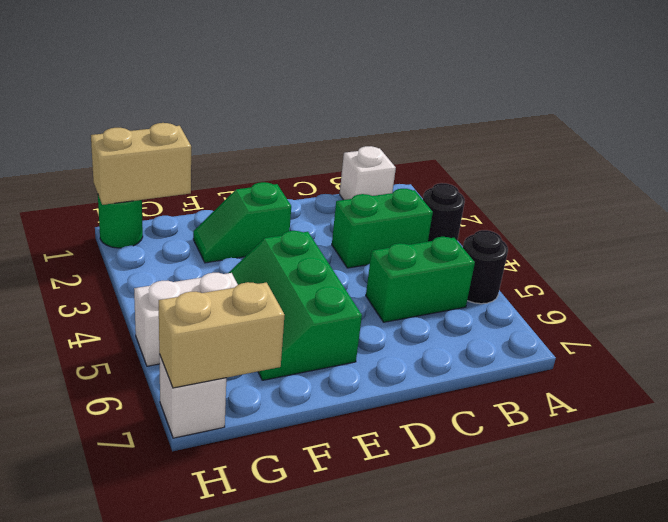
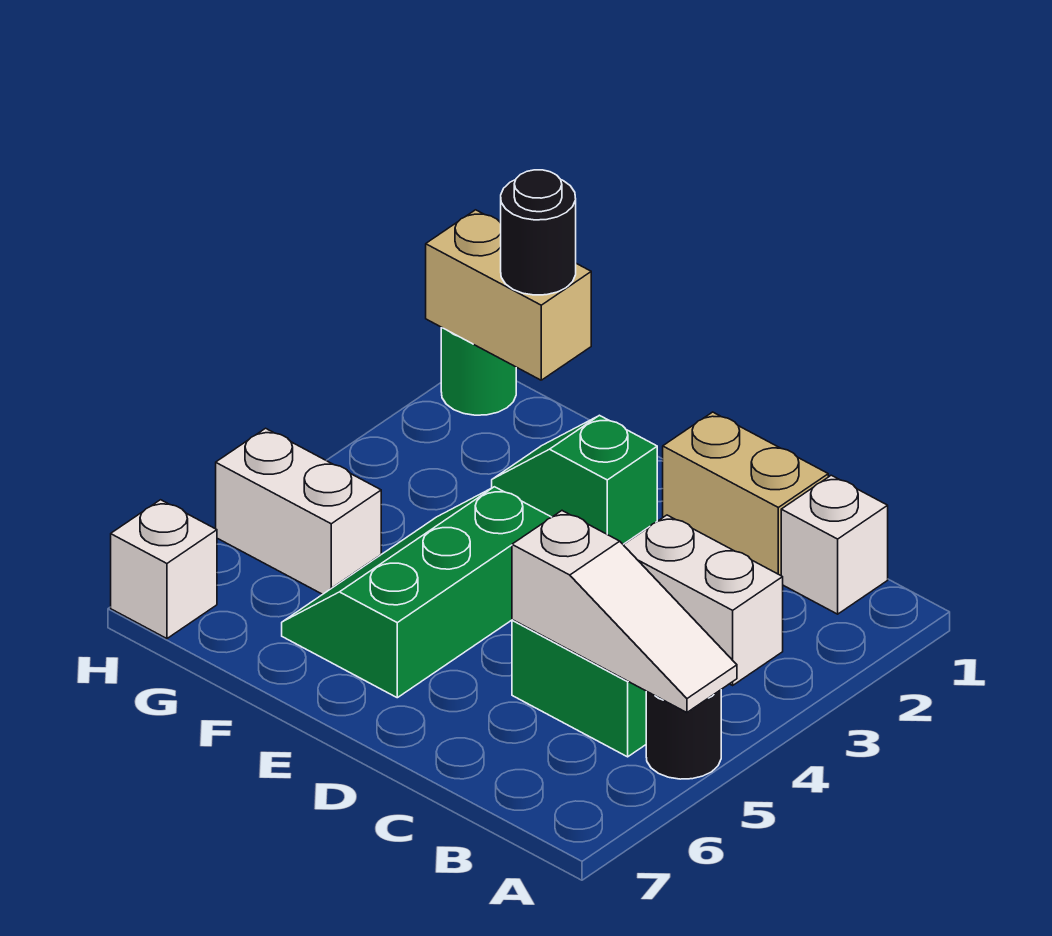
black round brick A3 level 1 -> black round brick G1 level 3
none -> white slope A5:C5 level 2 top C
green brick B3:C3 level 1 -> white brick B3:C3 level 1
tan brick G7:H7 level 2 -> tan brick C1:D1 level 1

